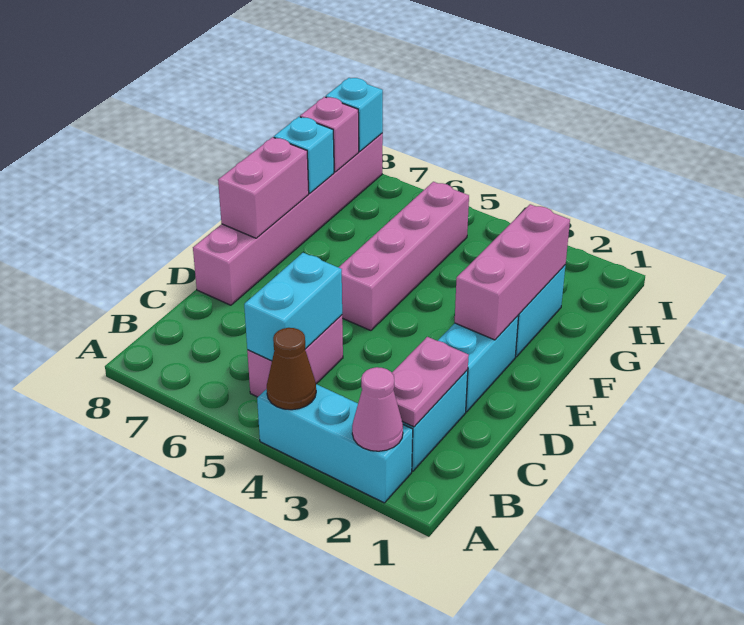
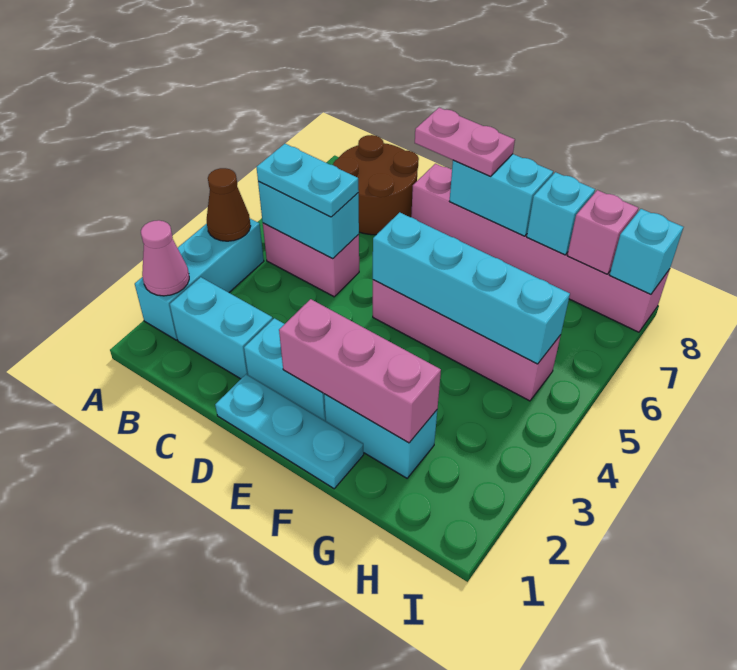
pink plate B2:C2 level 2 -> pink plate D8:E8 level 3
none -> cyan plate B5:C5 level 3
none -> brown round brick B7:C8 level 1
none -> cyan plate D1:F1 level 1
none -> cyan brick E5:H5 level 2
pink brick E8:F8 level 2 -> cyan brick E8:F8 level 2

